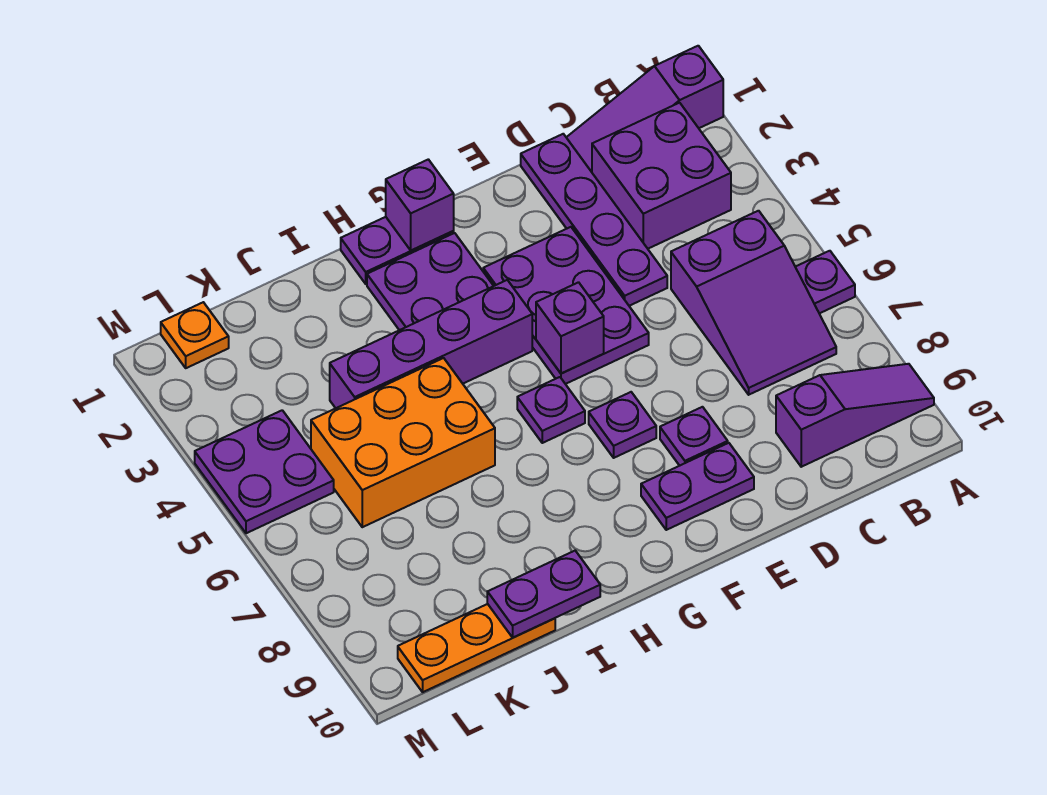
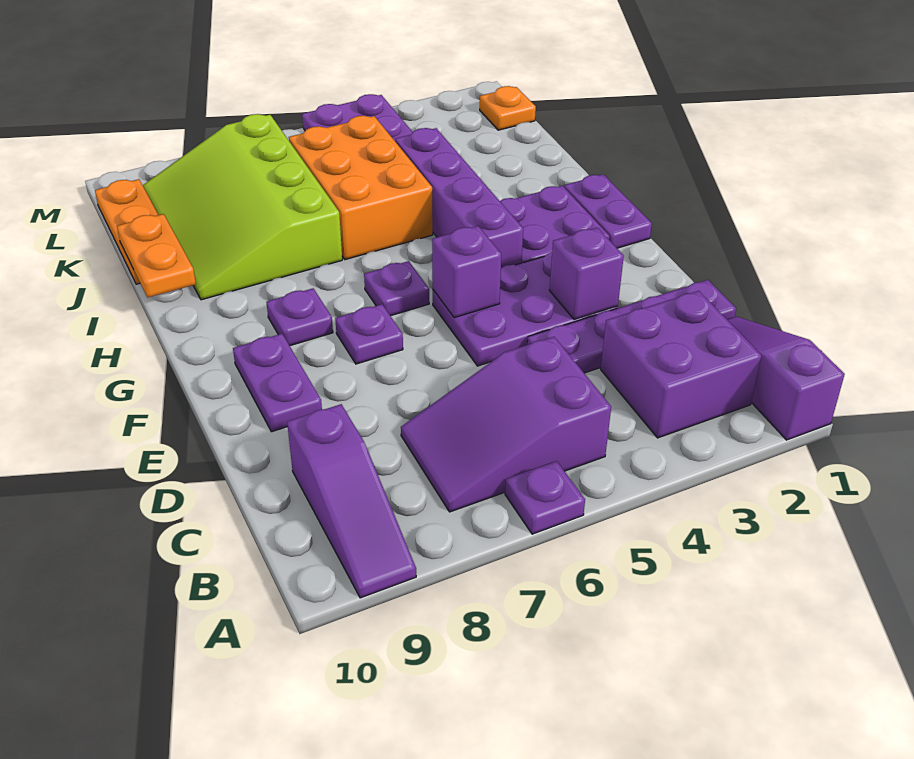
purple plate E8 level 1 -> purple plate G8 level 1
purple brick G1 level 2 -> purple brick E3 level 2
none -> lime slope I7:L9 level 1 top 7
purple plate I10:J10 level 2 -> orange plate I10:J10 level 2

